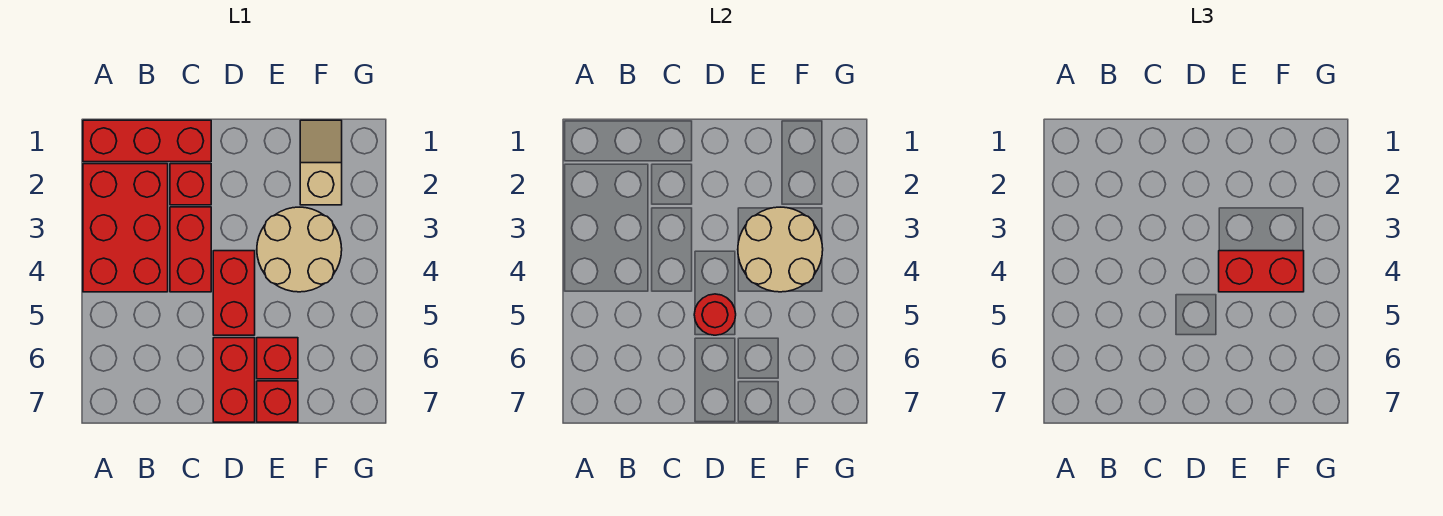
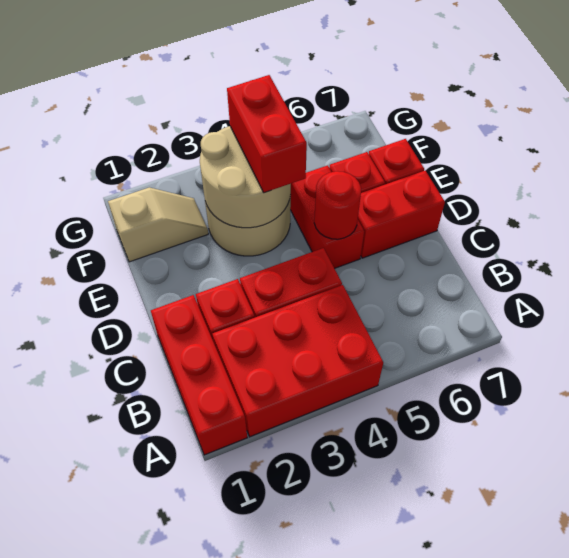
red brick D4:D5 level 1 -> red brick D5:E5 level 1
tan slope F1:F2 level 1 top 2 -> tan slope F1:F2 level 1 top 1

